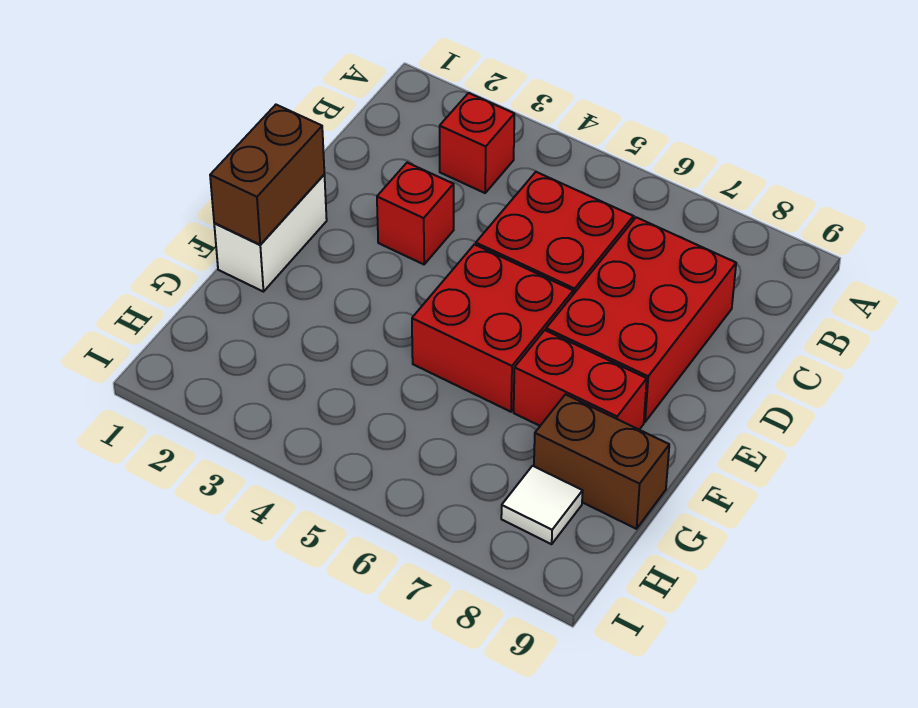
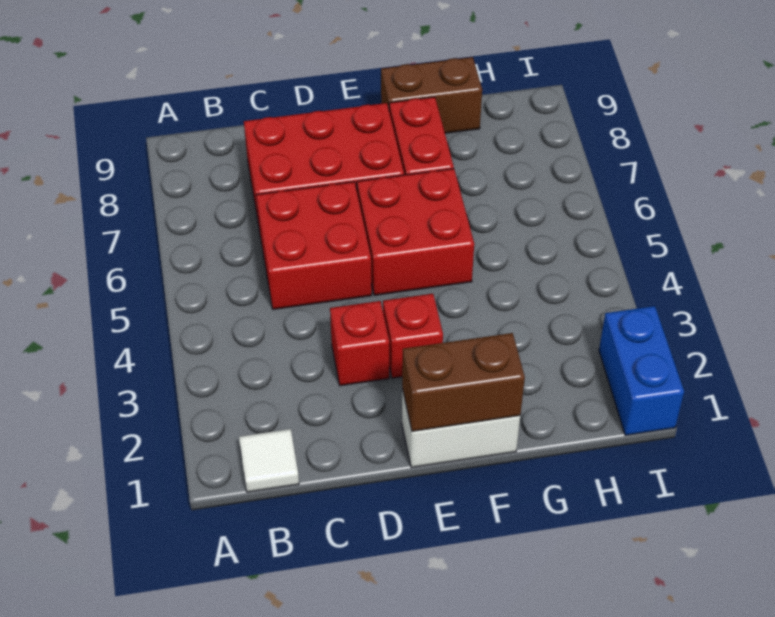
red brick B3 level 1 -> red brick E3 level 1
brown brick G8:G9 level 1 -> brown brick F9:G9 level 1
white tile H8 level 1 -> white tile B1 level 1
none -> blue brick I1:I2 level 1

